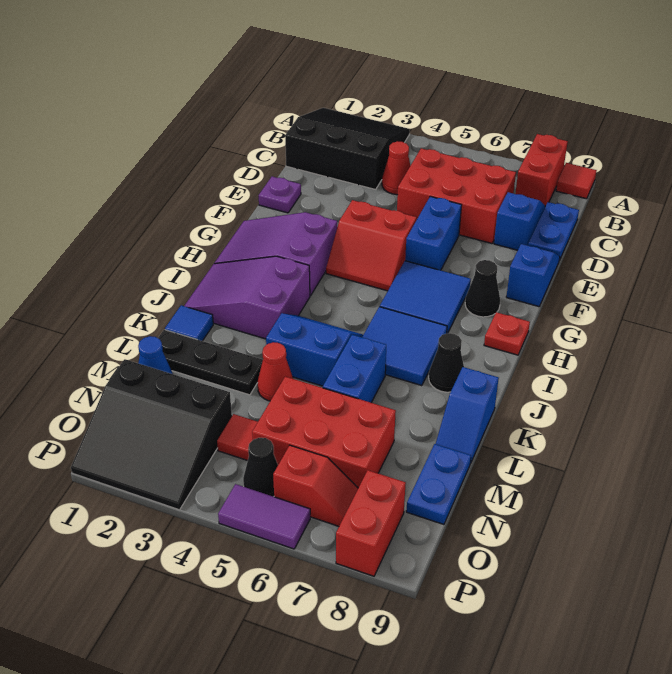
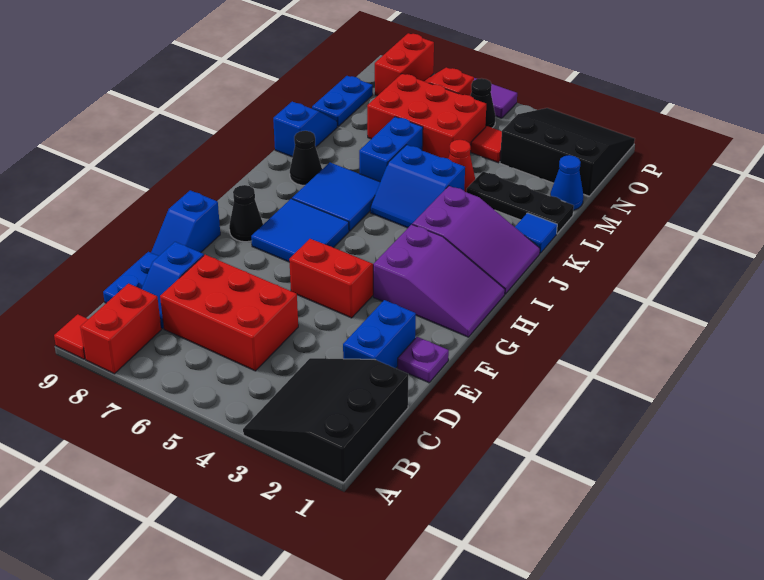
black slope A1:C3 level 1 top C -> black slope A1:C3 level 1 top 1
red cone C4 level 1 -> none
blue brick E6:F6 level 1 -> blue brick D2:E2 level 1
red plate H9 level 1 -> none

